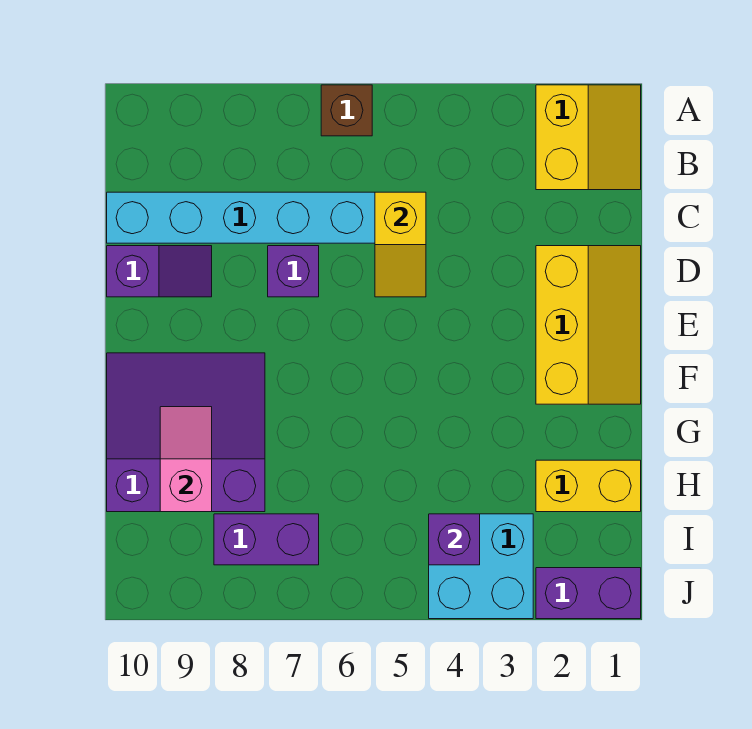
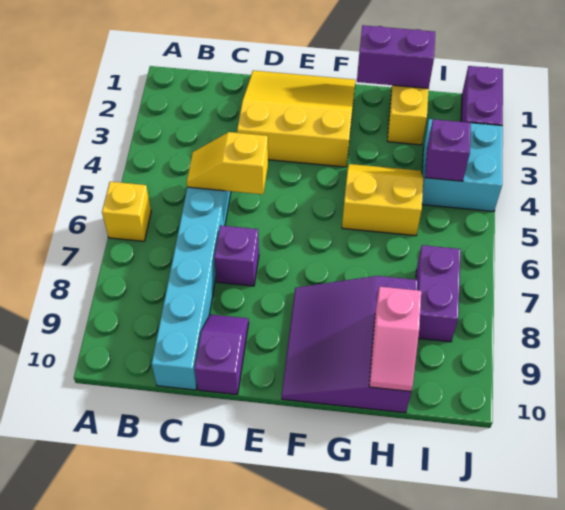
yellow slope A1:B2 level 1 top 2 -> yellow slope G4:H5 level 1 top 5
brown brick A6 level 1 -> yellow brick A6 level 1
yellow slope C5:D5 level 2 top C -> yellow slope C5:D5 level 2 top D
yellow slope D1:F2 level 1 top 2 -> yellow slope D1:F3 level 1 top 3
none -> purple brick G1:H1 level 2
pink slope G9:H9 level 2 top H -> pink slope H9:H10 level 2 top 9

